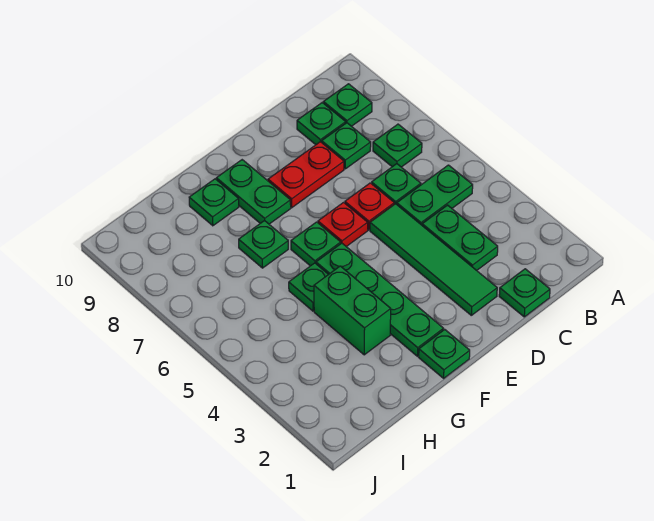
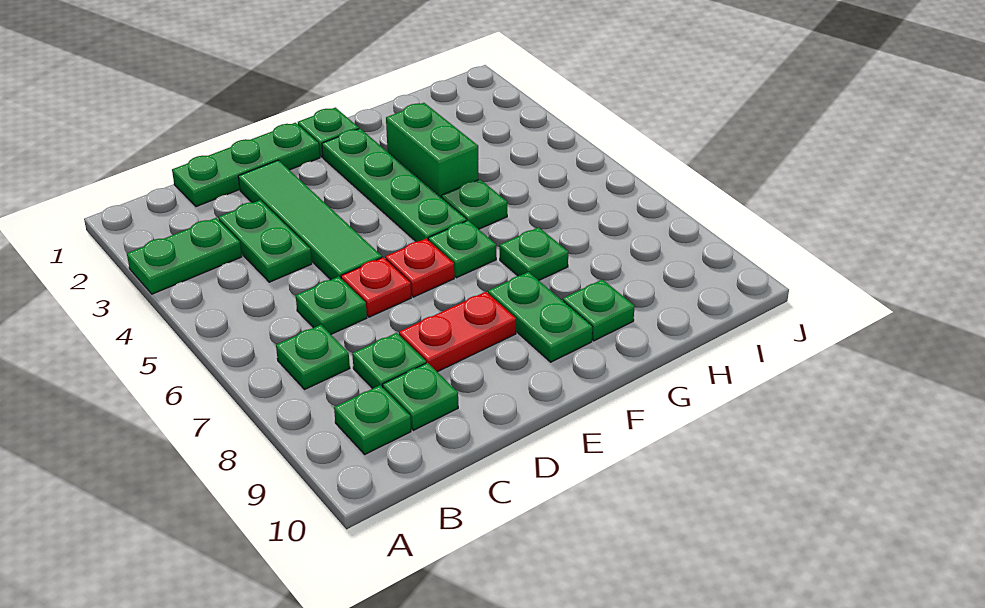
green plate B5:C5 level 1 -> green plate A3:B3 level 1
green plate C1 level 1 -> green plate C1:E1 level 1

